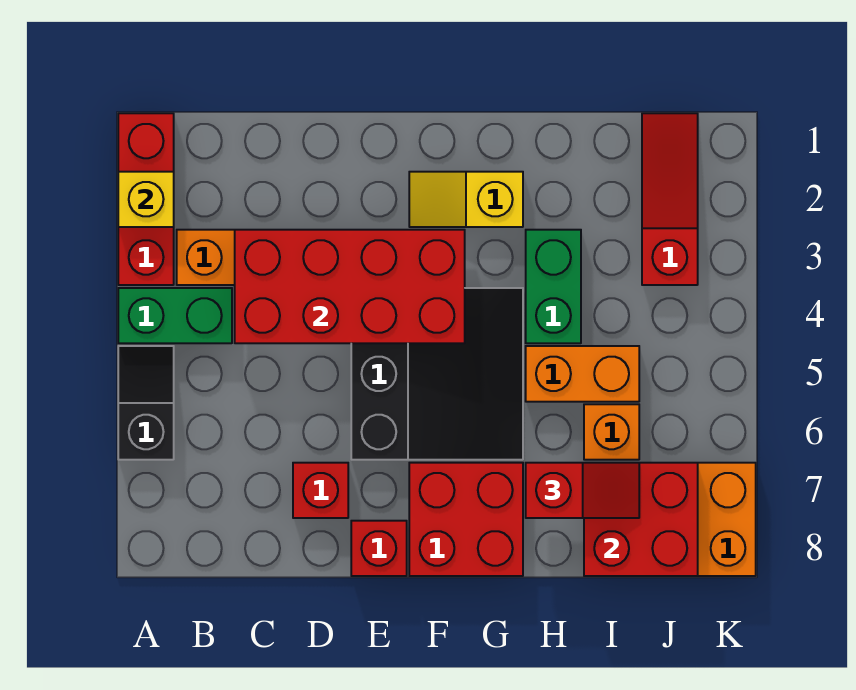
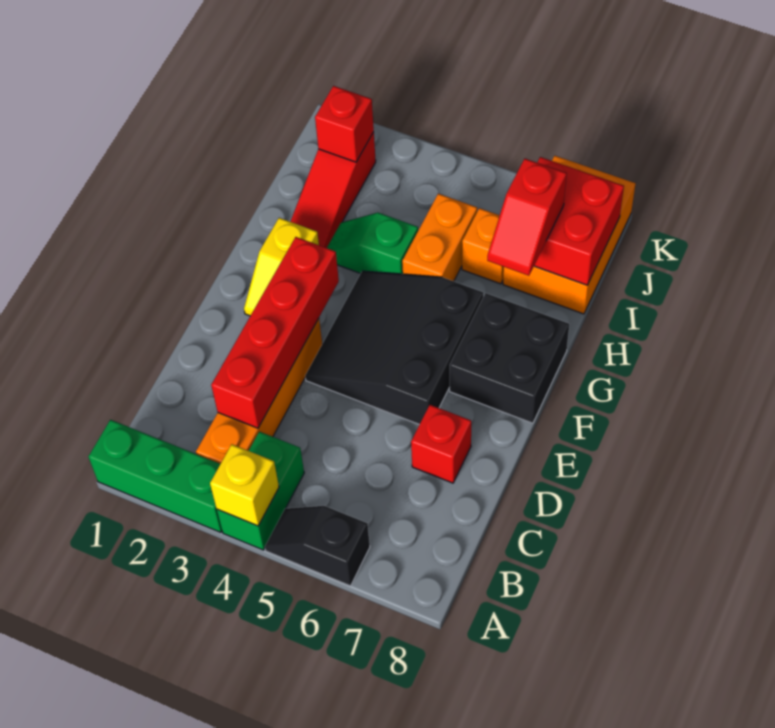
red brick A1:A3 level 1 -> green brick A1:A3 level 1
yellow brick A2 level 2 -> yellow brick A4 level 2
red brick C3:F4 level 2 -> red brick C3:F3 level 2
black slope E4:G6 level 1 top E -> black slope E4:G6 level 1 top 6
red brick E8 level 1 -> red brick J2 level 2
red brick F7:G8 level 1 -> black brick F7:G8 level 1
green brick H3:H4 level 1 -> green slope H3:H4 level 1 top 4
red slope H7:I7 level 3 top H -> red slope H7:I7 level 3 top I
red slope J1:J3 level 1 top 3 -> red slope H2:J2 level 1 top J

